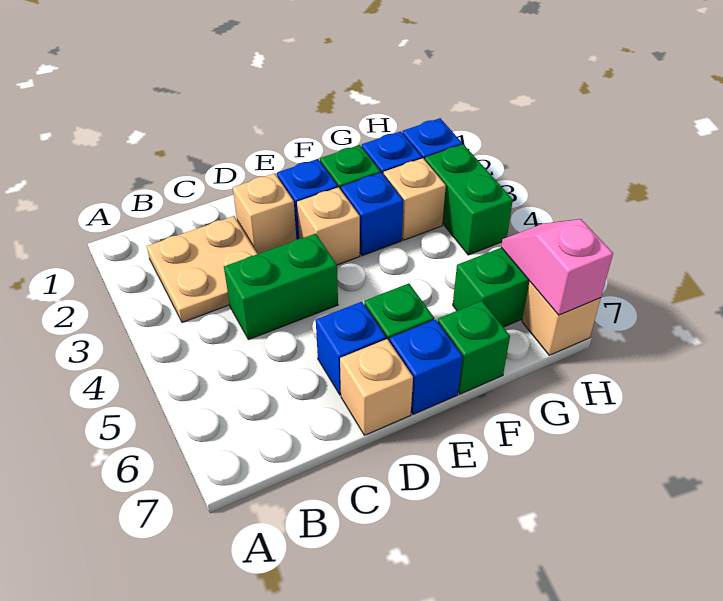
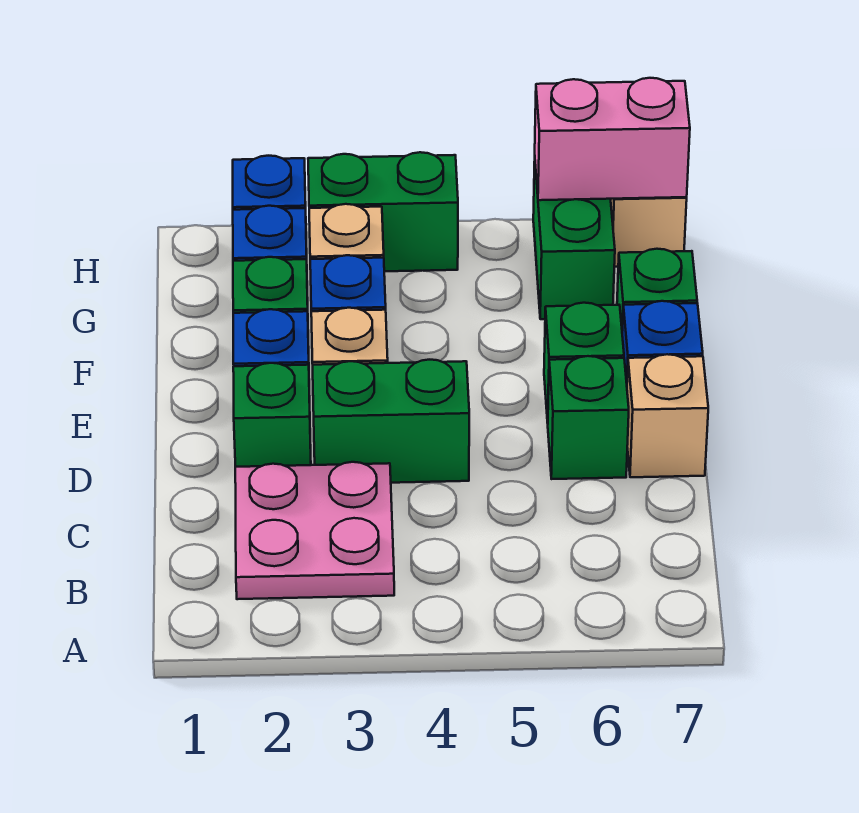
tan plate B2:C3 level 1 -> pink plate B2:C3 level 1
green brick C4:D4 level 1 -> green brick D3:D4 level 1
tan brick D2 level 1 -> green brick D2 level 1
blue brick D6 level 1 -> green brick D6 level 1
pink slope H6:H7 level 2 top 7 -> pink brick H6:H7 level 2

